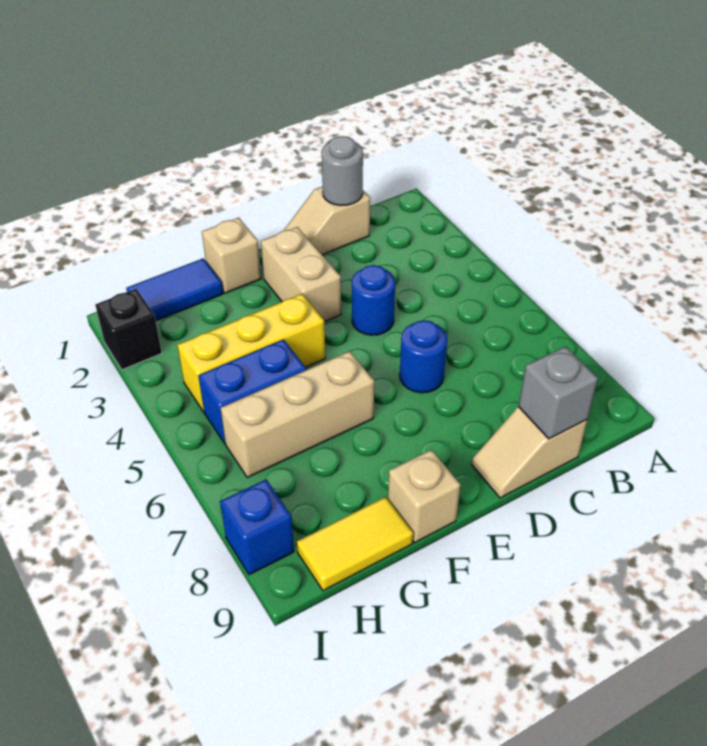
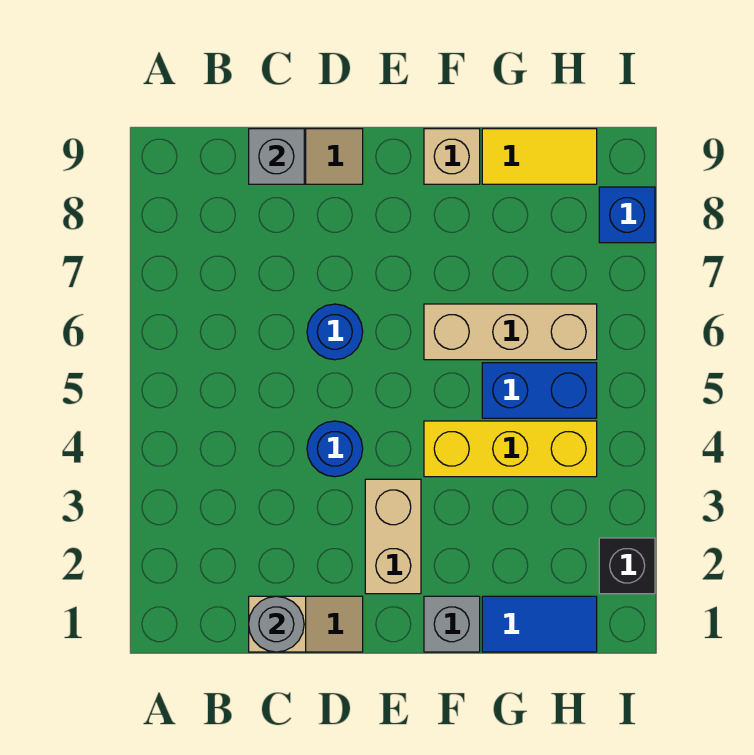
tan brick F1 level 1 -> grey brick F1 level 1

